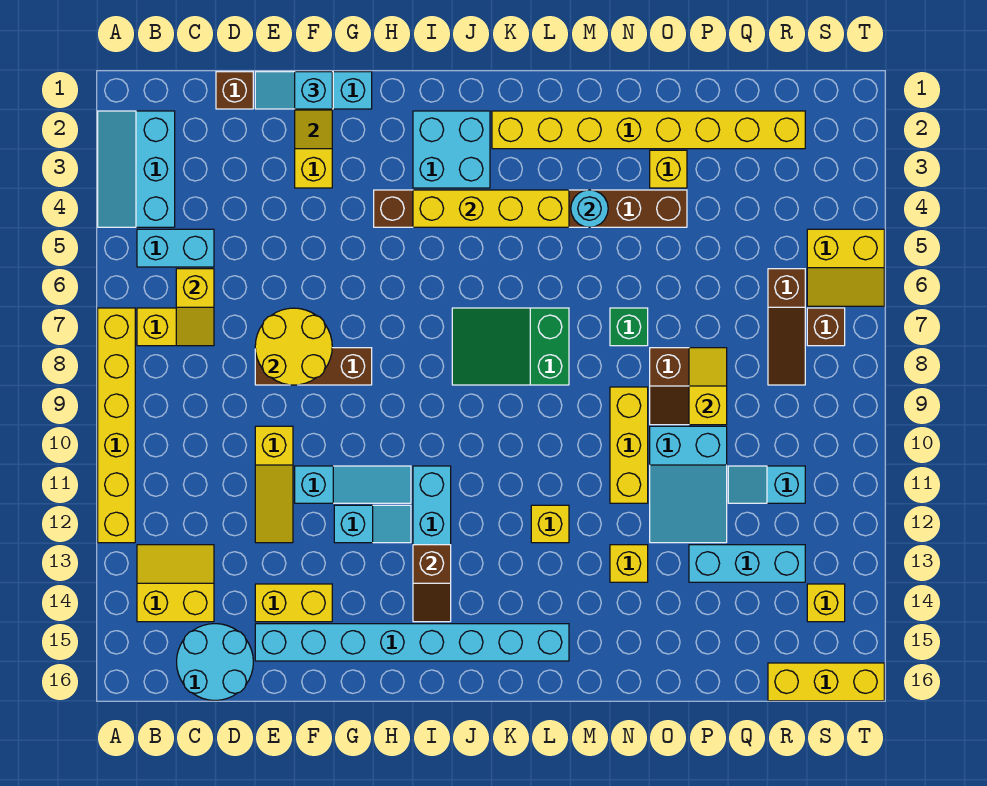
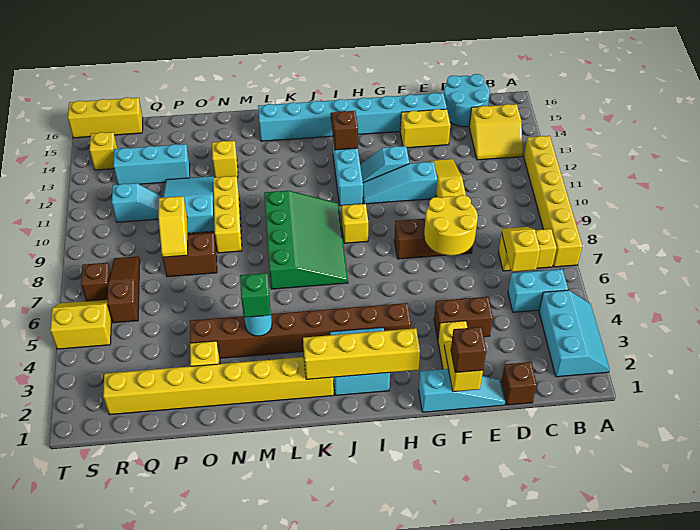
none -> brown brick E4:F4 level 1
cyan brick F1 level 3 -> brown brick F1 level 3
yellow brick I4:L4 level 2 -> yellow brick H2:K2 level 2
green slope J7:L8 level 1 top L -> green slope J7:L10 level 1 top L
yellow brick L12 level 1 -> yellow brick I9 level 1
green brick N7 level 1 -> green brick M4 level 3

